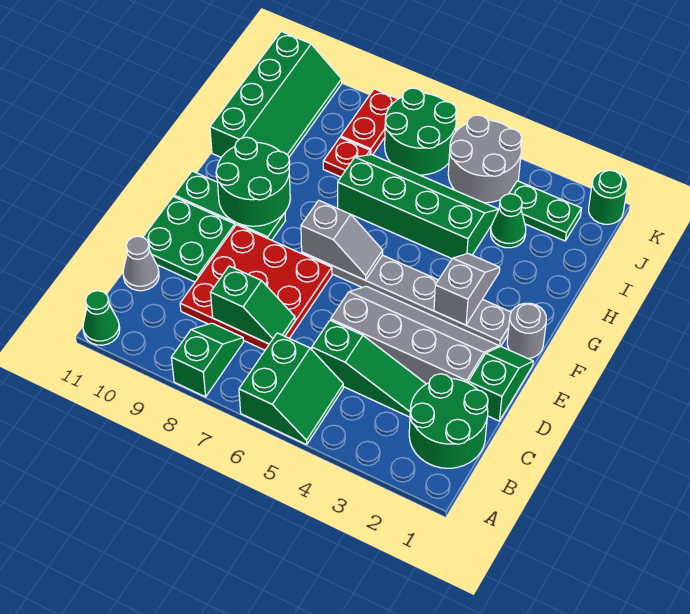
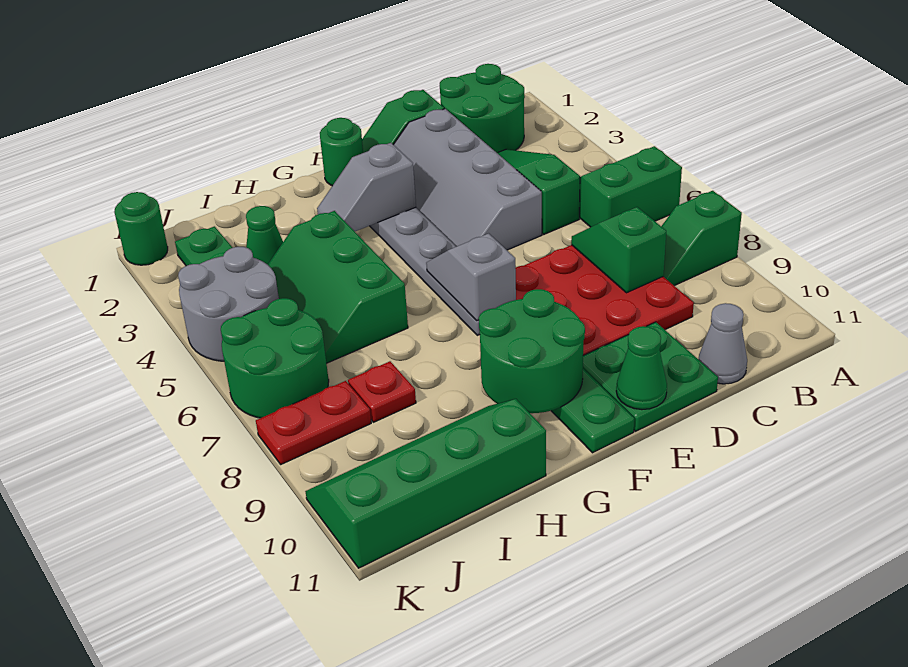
green cone A11 level 1 -> green cone E11 level 2
grey round brick F1 level 1 -> green round brick F1 level 1
green slope H4:I7 level 1 top H -> green slope H4:I6 level 1 top H

